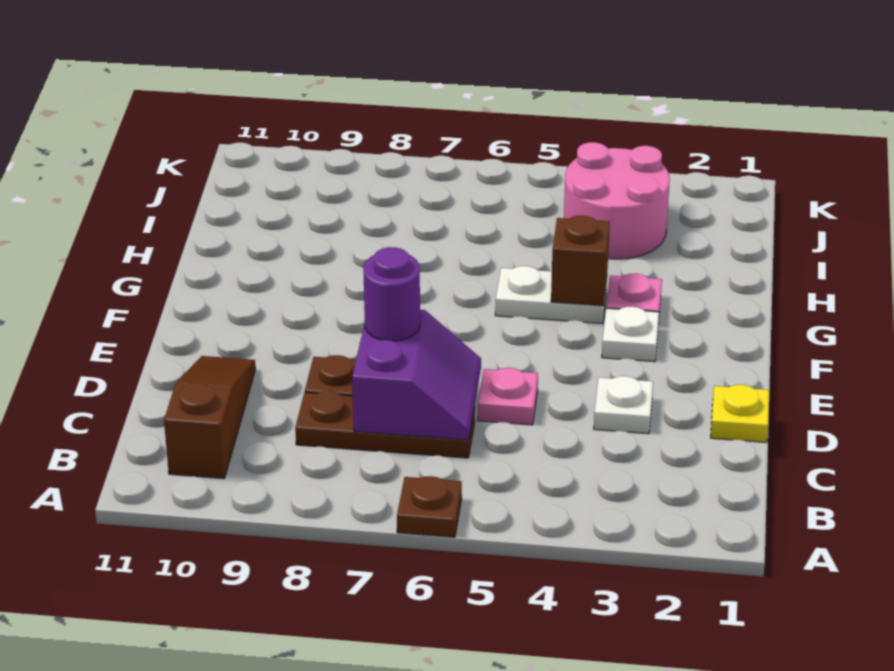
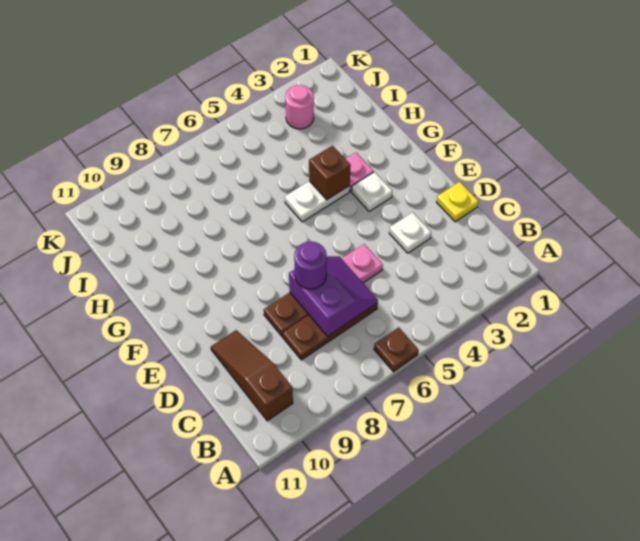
pink round brick I3:J4 level 1 -> pink round brick J3 level 1

